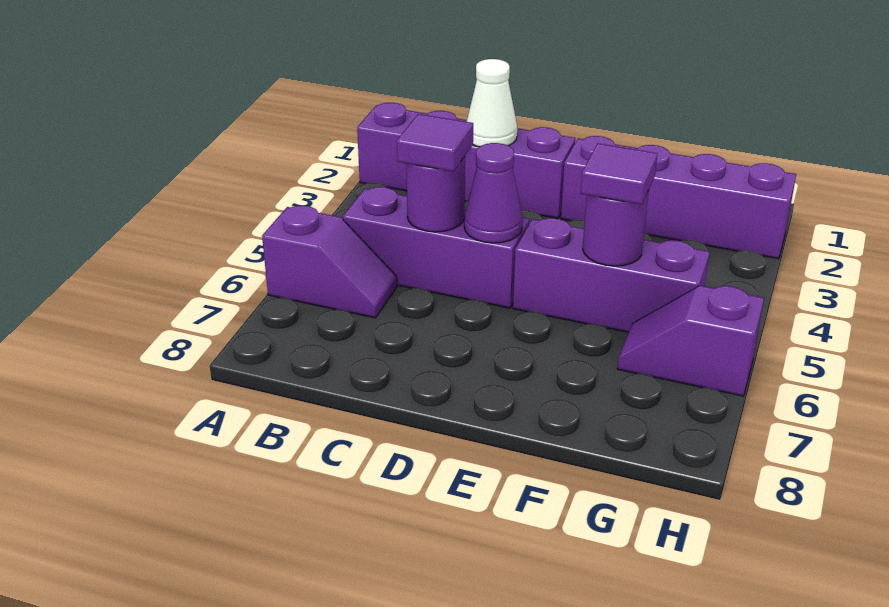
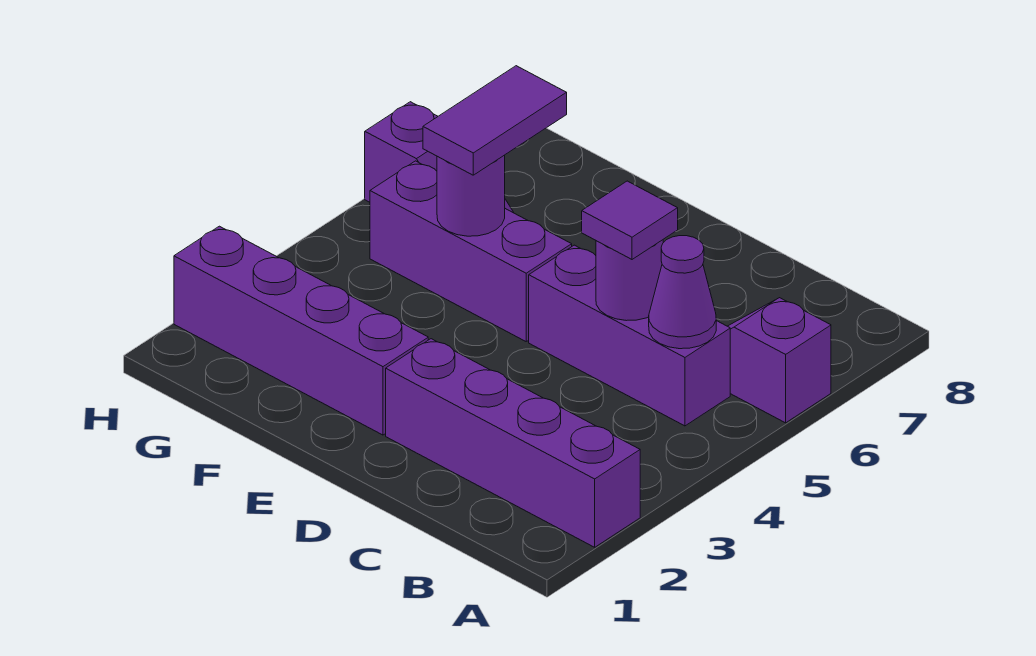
white cone C2 level 2 -> none
purple cone D5 level 2 -> purple cone B5 level 2
purple tile F5 level 3 -> purple tile F5:F6 level 3

